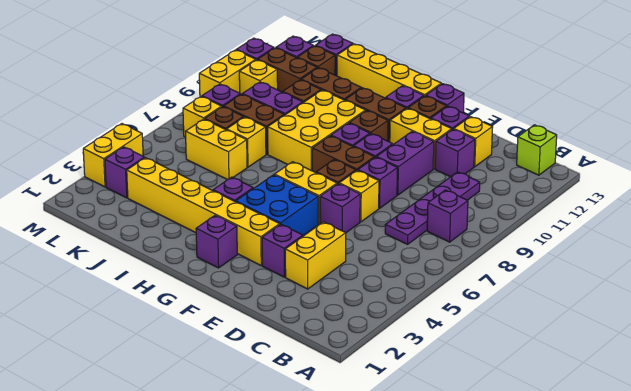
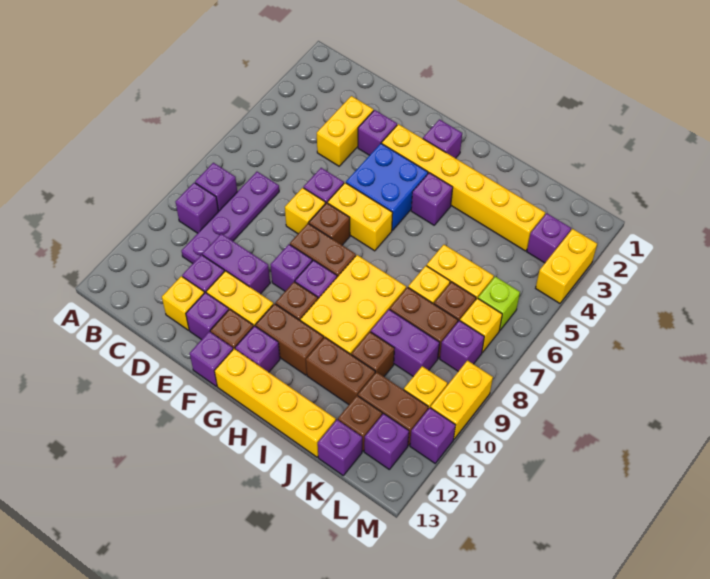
lime brick B13 level 1 -> lime brick L6 level 1
purple brick E8 level 1 -> purple brick B9 level 1
purple brick E9:E10 level 1 -> purple brick D10:E10 level 1

